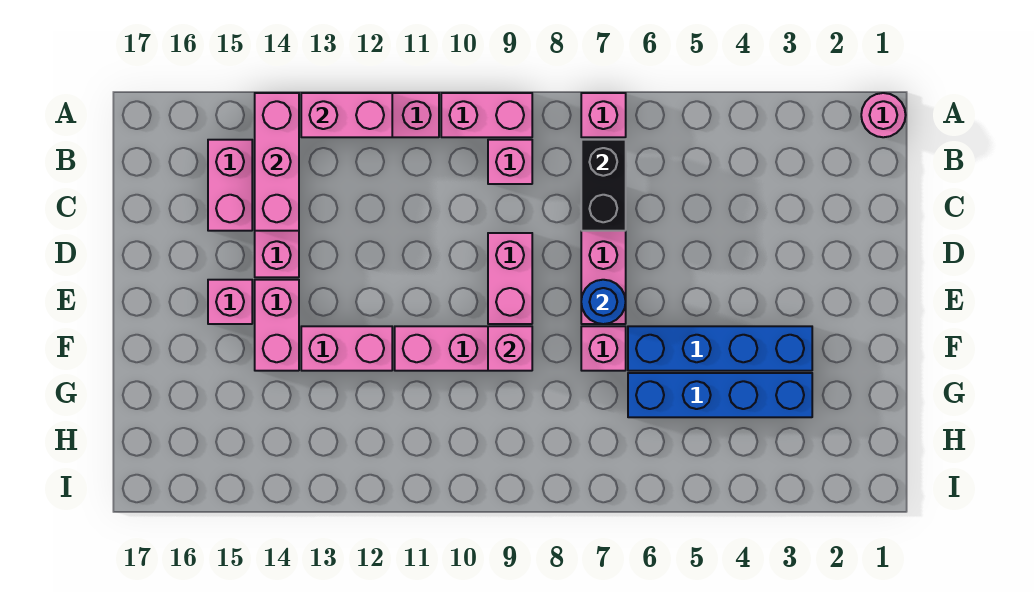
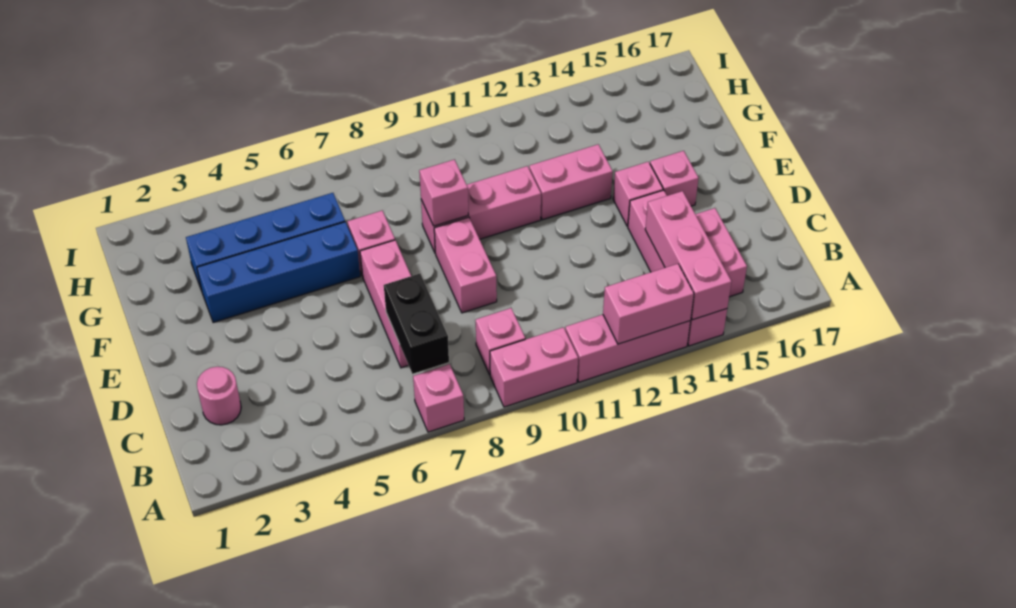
pink round brick A1 level 1 -> pink round brick C2 level 1
blue round brick E7 level 2 -> none
pink brick E14:F14 level 1 -> pink brick E14 level 1

